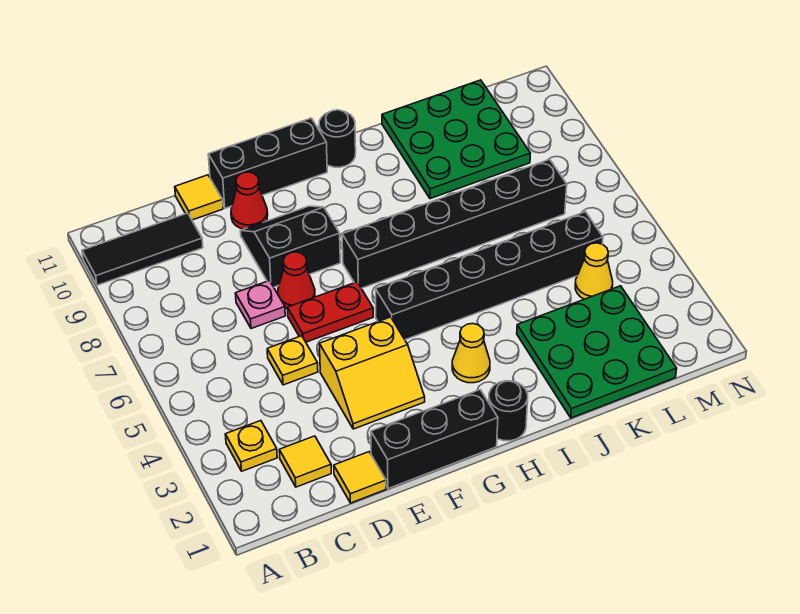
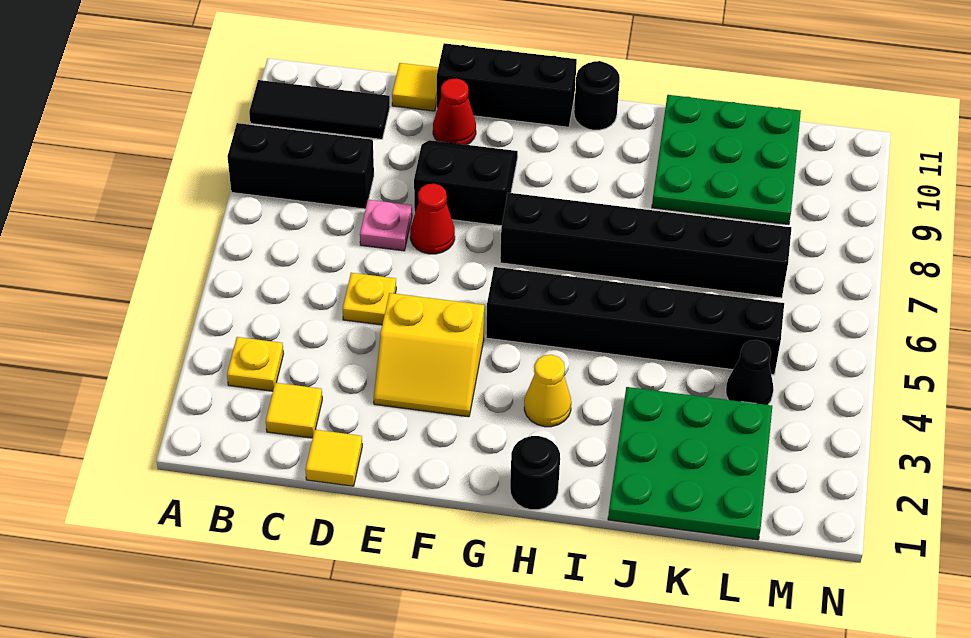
black brick E1:G1 level 1 -> black brick A8:C8 level 1
red plate E6:F6 level 1 -> none
yellow cone L4 level 1 -> black cone L4 level 1

